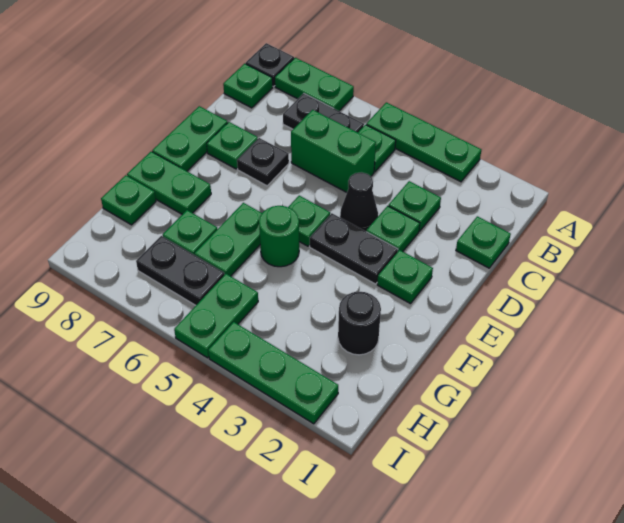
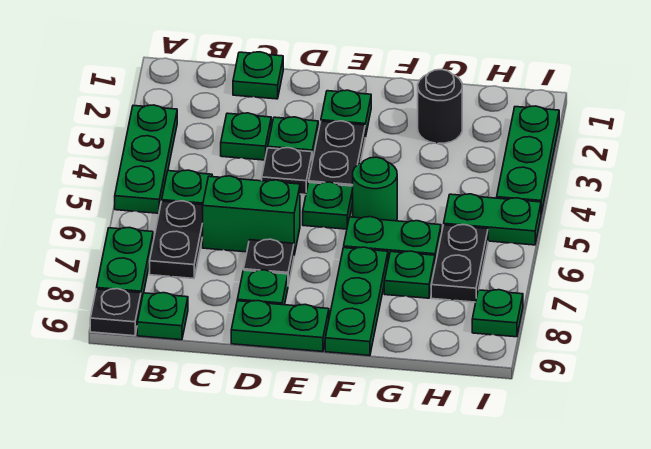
green brick C5:C6 level 1 -> green brick C6:D6 level 1
black cone D4 level 1 -> black plate D4 level 1
green plate F8:F9 level 1 -> green plate F7:F9 level 1
green plate G9 level 1 -> green plate I8 level 1

